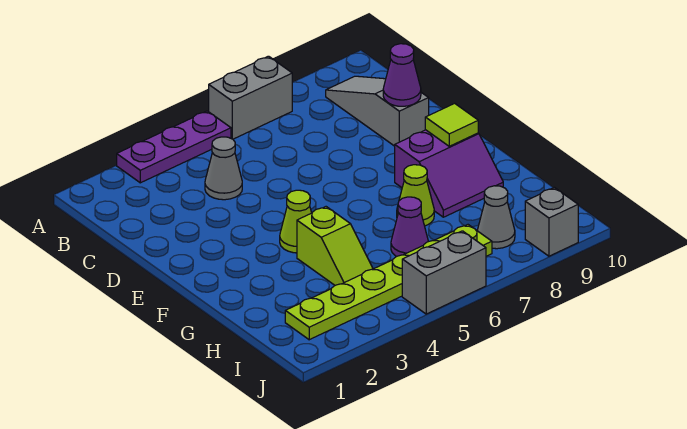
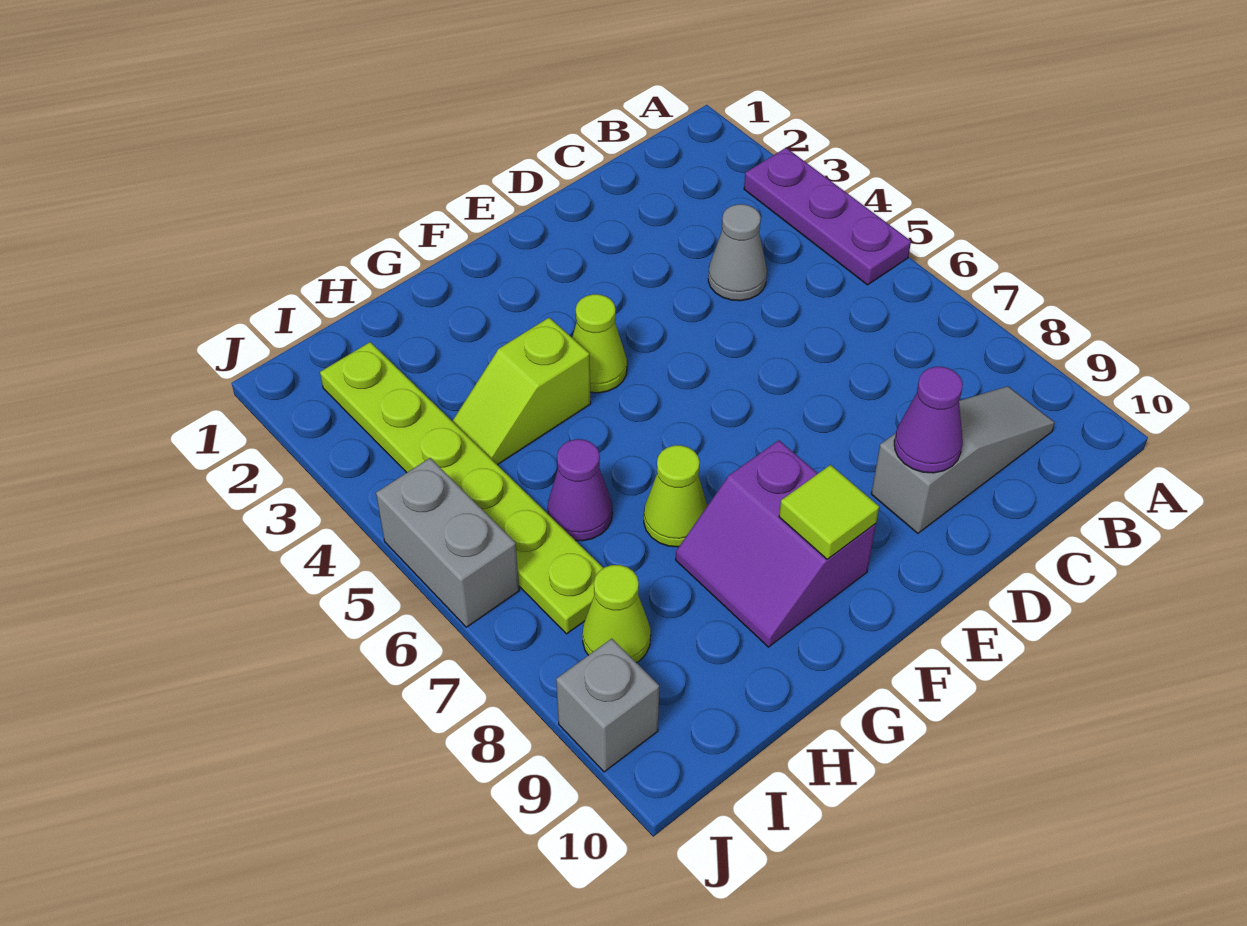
grey brick A6:A7 level 1 -> none
grey cone I8 level 1 -> lime cone I8 level 1

